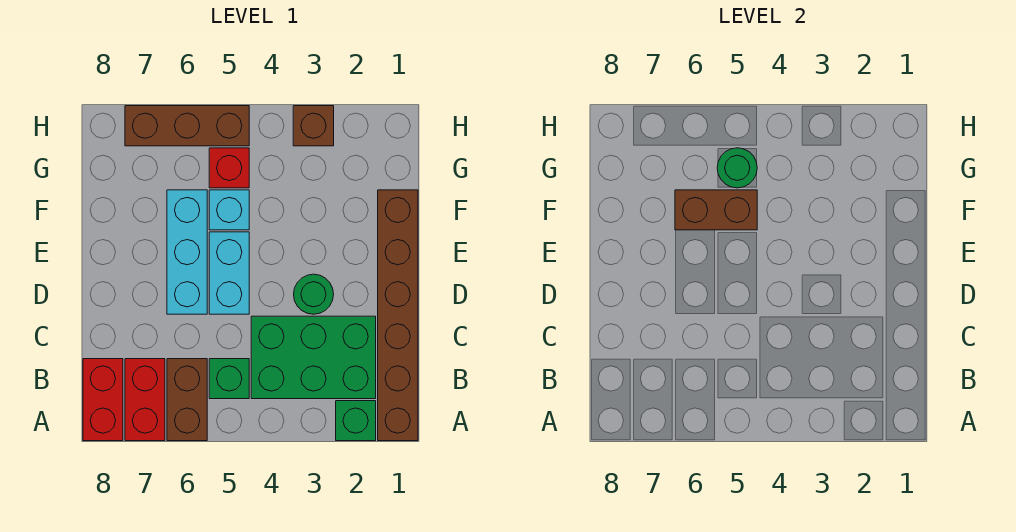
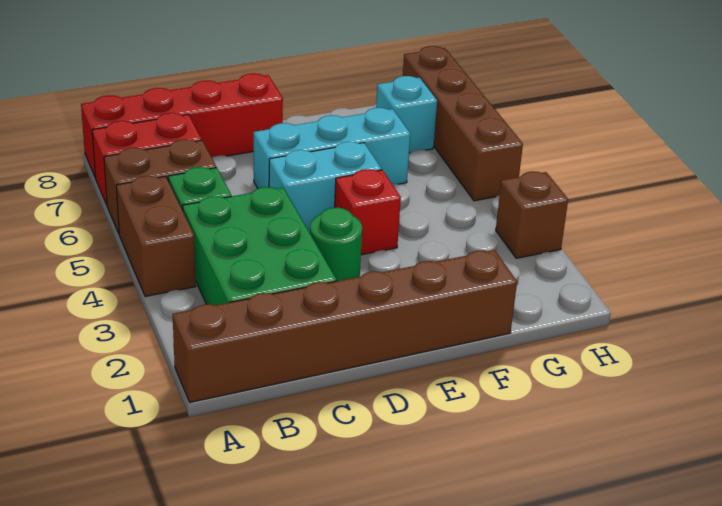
green brick A2 level 1 -> none
red brick A8:B8 level 1 -> red brick A8:D8 level 1
cyan brick F5 level 1 -> cyan brick G7 level 1
brown brick F5:F6 level 2 -> brown brick A4:A5 level 1
red brick G5 level 1 -> red brick E4 level 1
green round brick G5 level 2 -> none
brown brick H5:H7 level 1 -> brown brick H5:H8 level 1

